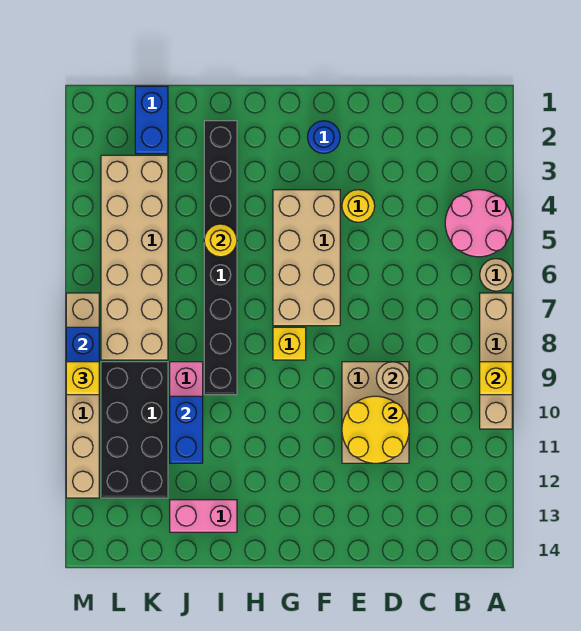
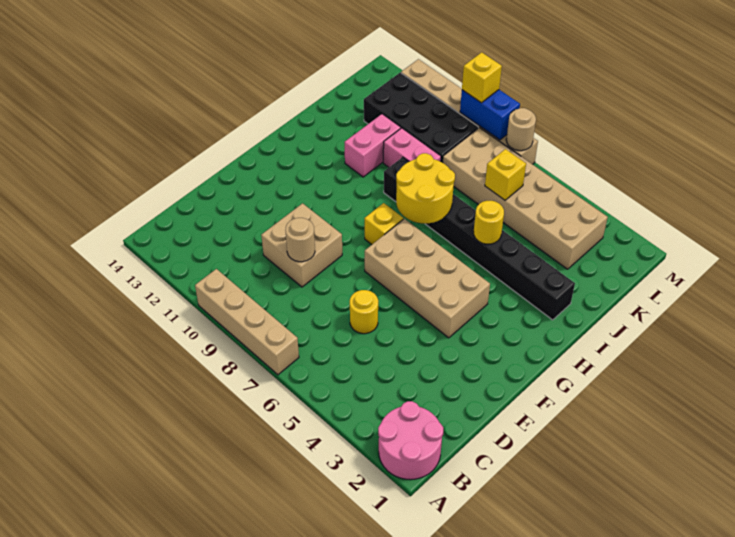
pink round brick A4:B5 level 1 -> pink round brick A1:B2 level 1
tan round brick A6 level 1 -> tan round brick M7 level 2
yellow brick A9 level 2 -> yellow brick K6 level 2
tan brick D9:E11 level 1 -> tan brick D9:E10 level 1
yellow round brick D10:E11 level 2 -> yellow round brick H7:I8 level 2
yellow round brick E4 level 1 -> yellow round brick D6 level 1
blue round brick F2 level 1 -> none
pink brick I13:J13 level 1 -> pink brick I11:J11 level 1
blue brick J10:J11 level 2 -> none
blue brick K1:K2 level 1 -> none

